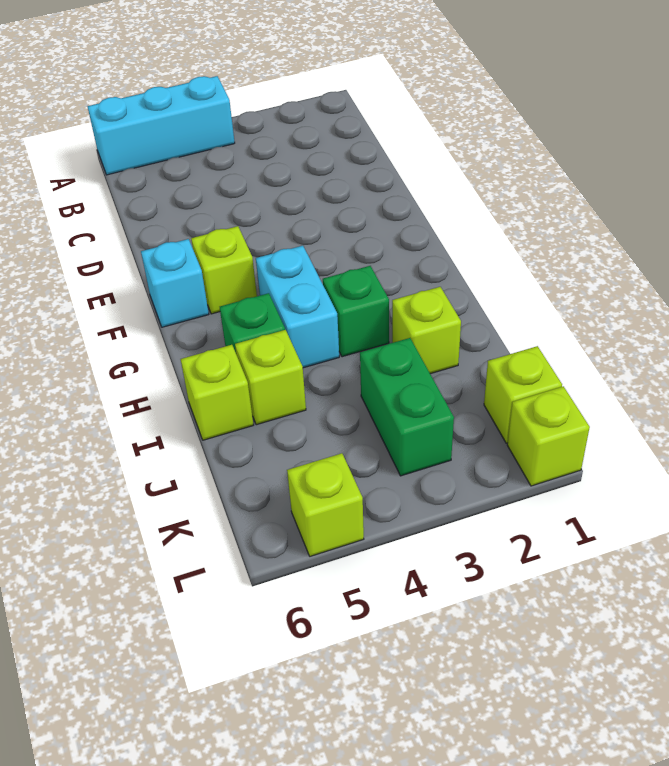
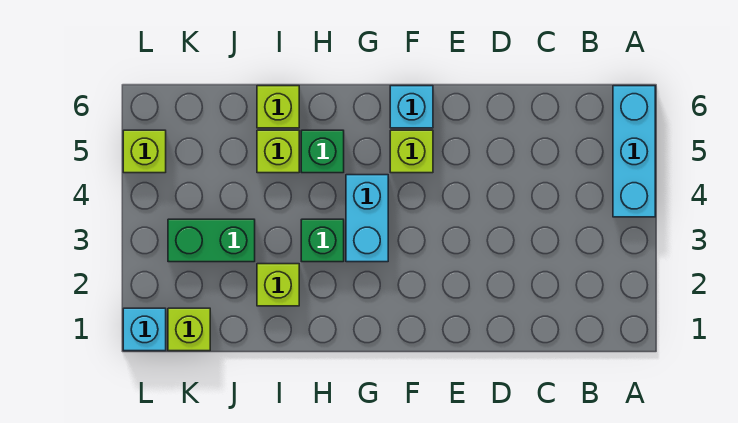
cyan brick G4:H4 level 1 -> cyan brick G3:G4 level 1
lime brick L1 level 1 -> cyan brick L1 level 1

